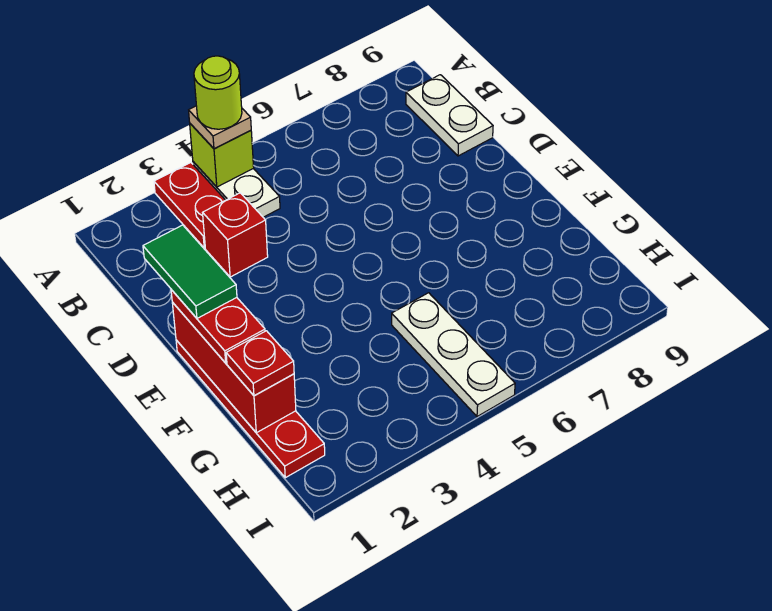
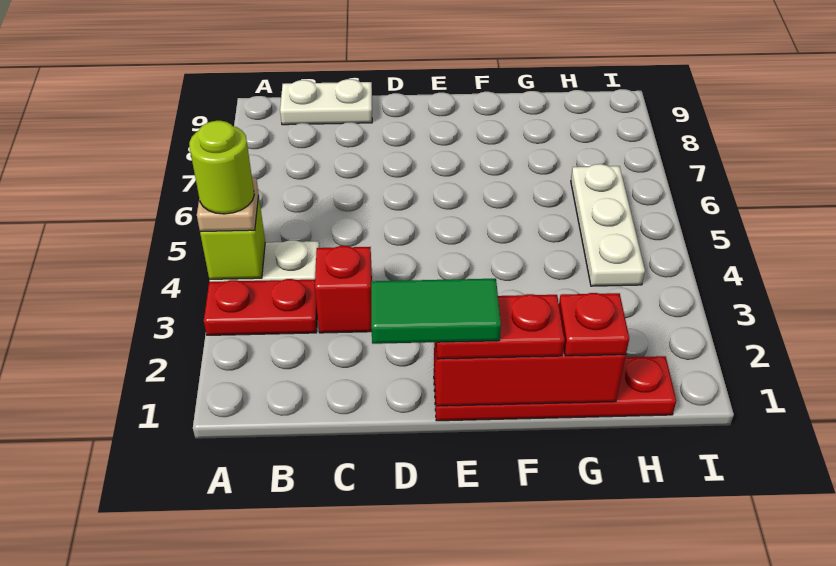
white plate G5:I5 level 1 -> white plate H4:H6 level 1

